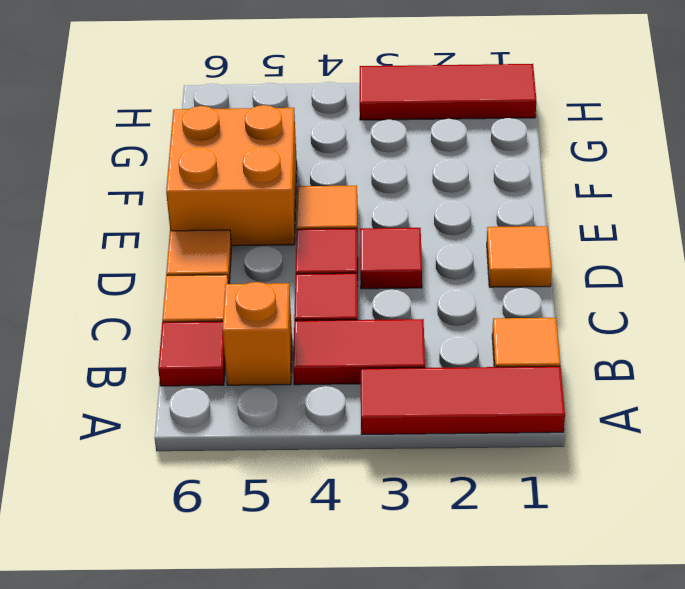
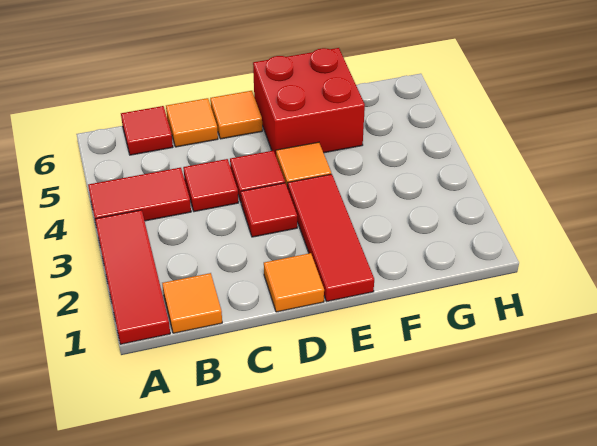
red tile B3:B4 level 1 -> red tile A4:B4 level 1
orange brick B5 level 1 -> none
orange brick E5:F6 level 1 -> red brick E5:F6 level 1
red tile H1:H3 level 1 -> red tile E1:E3 level 1

